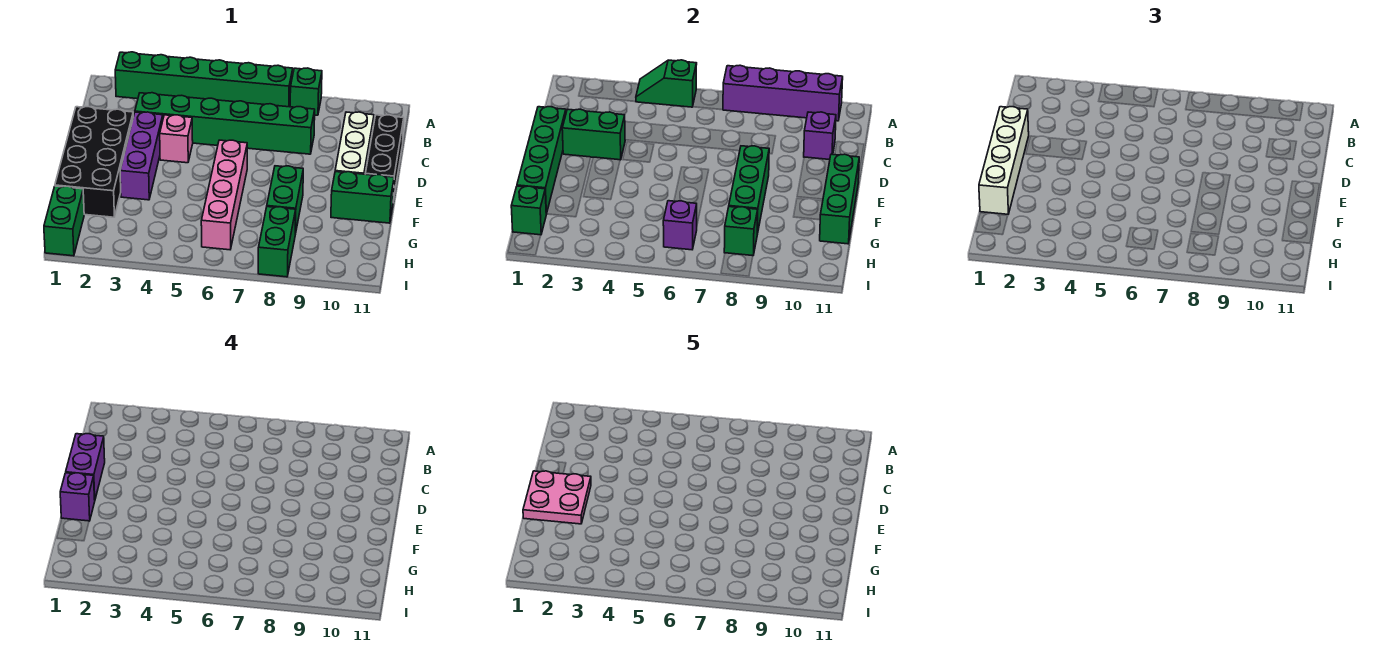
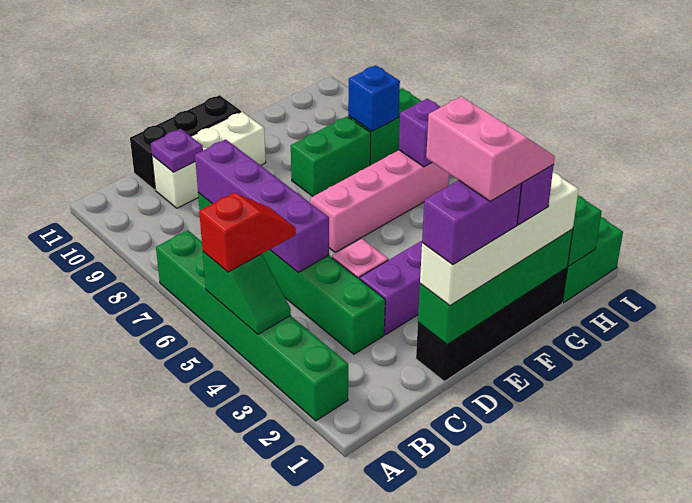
none -> red slope A5:B5 level 3 top A
purple brick A7:A10 level 2 -> purple brick C5:C8 level 2
green brick A8 level 1 -> none
purple brick C10 level 2 -> purple plate C10 level 2
black brick D1:G2 level 1 -> black brick D1:G1 level 1
green brick D2:D3 level 2 -> none
pink plate E1:F2 level 5 -> pink slope E1:F2 level 5 top E
green brick E8:G8 level 2 -> none
green brick E11:G11 level 2 -> none
green brick F10:F11 level 1 -> none
green brick H8 level 2 -> blue brick H8 level 2

